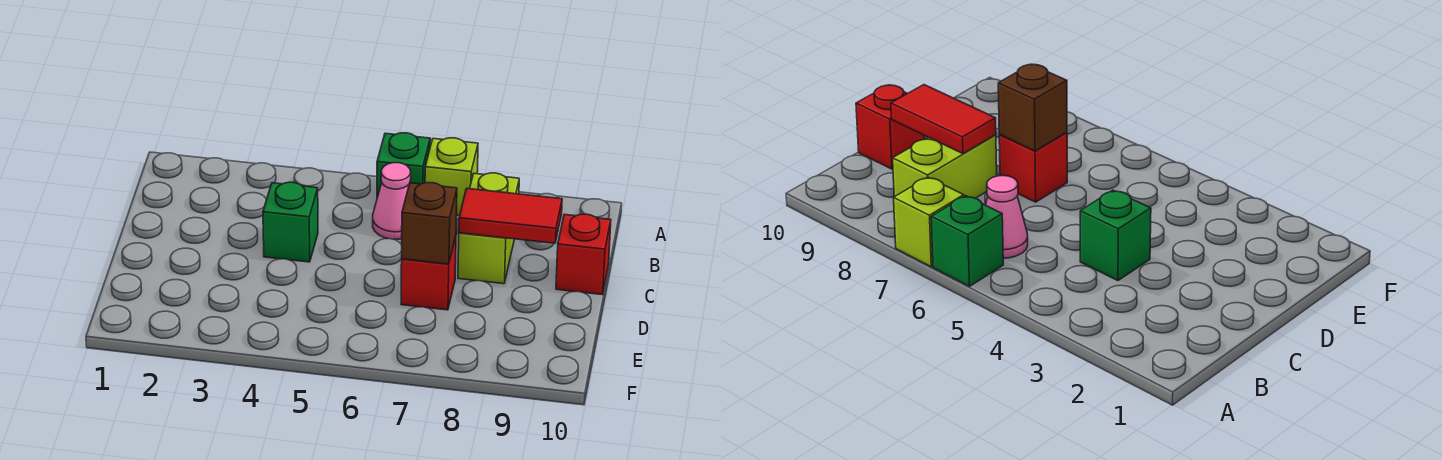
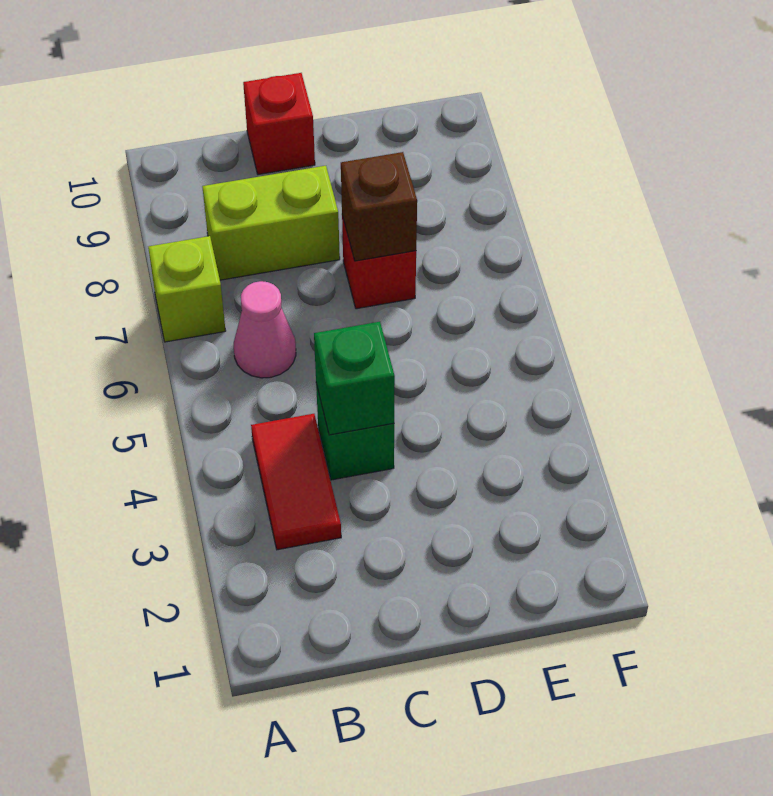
green brick A6 level 1 -> green brick C4 level 2
red tile C8:C9 level 2 -> red tile B3:B4 level 1

